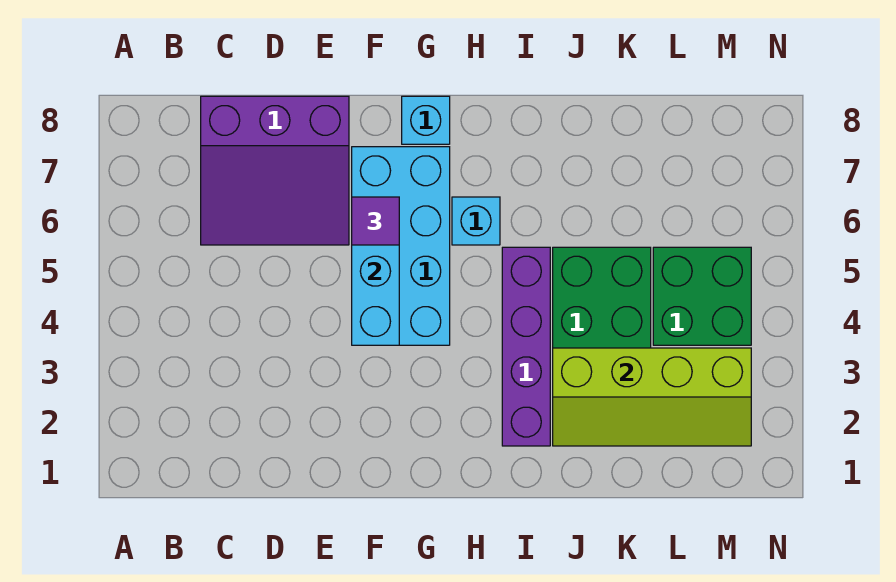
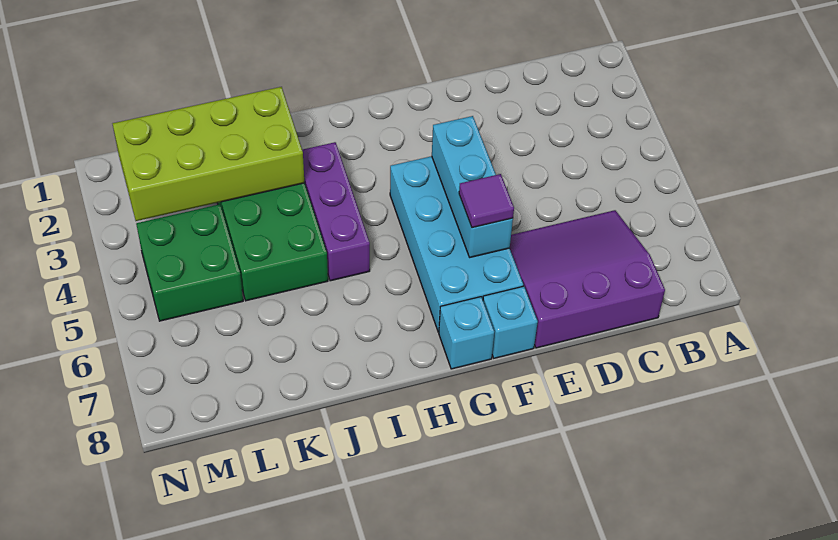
cyan brick H6 level 1 -> cyan brick F8 level 1
purple brick I2:I5 level 1 -> purple brick I3:I5 level 1
lime slope J2:M3 level 2 top 3 -> lime brick J2:M3 level 2

